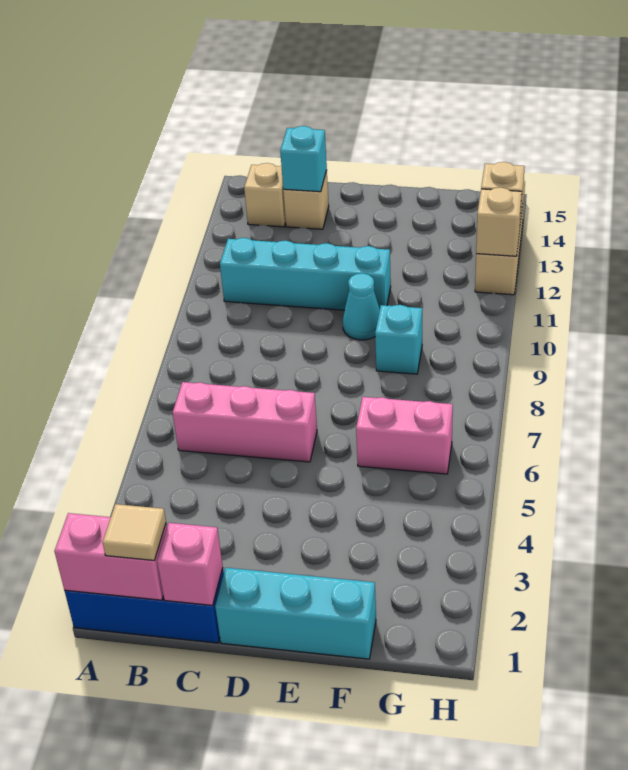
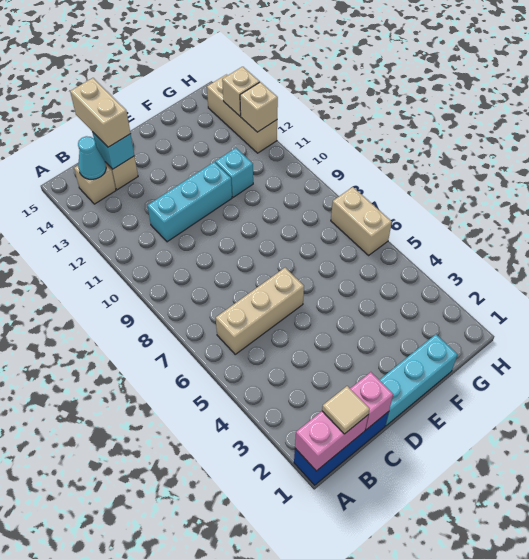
pink brick B6:D6 level 1 -> tan brick B6:D6 level 1
cyan brick B11:E11 level 1 -> cyan brick C11:E11 level 1
none -> tan brick C14:C15 level 3
cyan cone E10 level 1 -> cyan cone B14 level 2
pink brick F6:G6 level 1 -> none
cyan brick F9 level 1 -> cyan brick F11 level 1
none -> tan brick H6:H7 level 1

